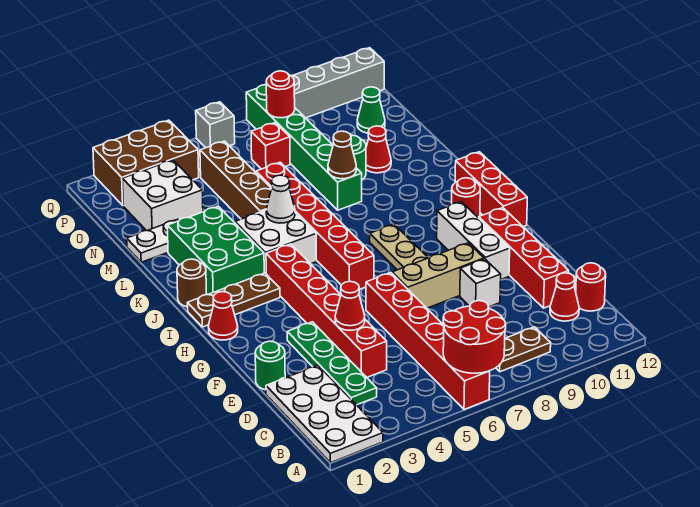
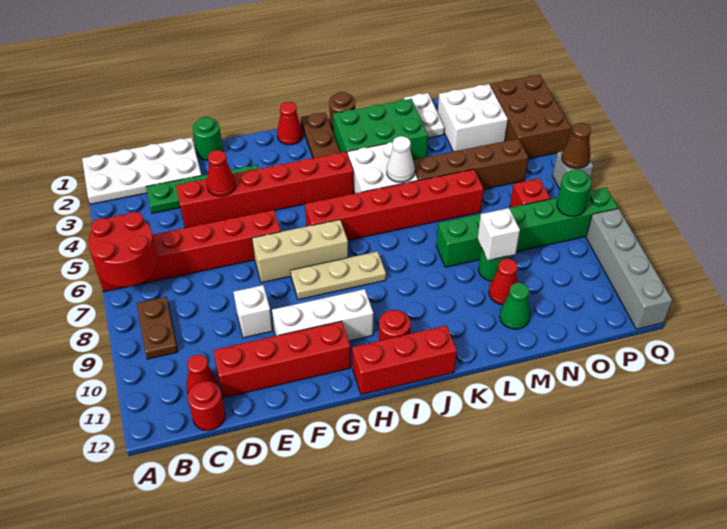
tan brick F7:F9 level 1 -> tan brick F7:H7 level 1
brown cone L8 level 2 -> brown cone Q6 level 2
none -> white brick M9 level 2
green cone O11 level 1 -> green cone M11 level 1
red round brick P8 level 2 -> green round brick P8 level 2

